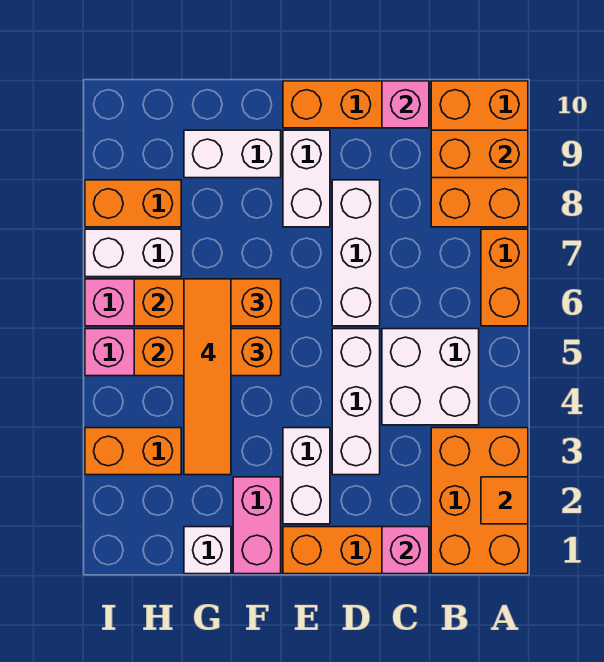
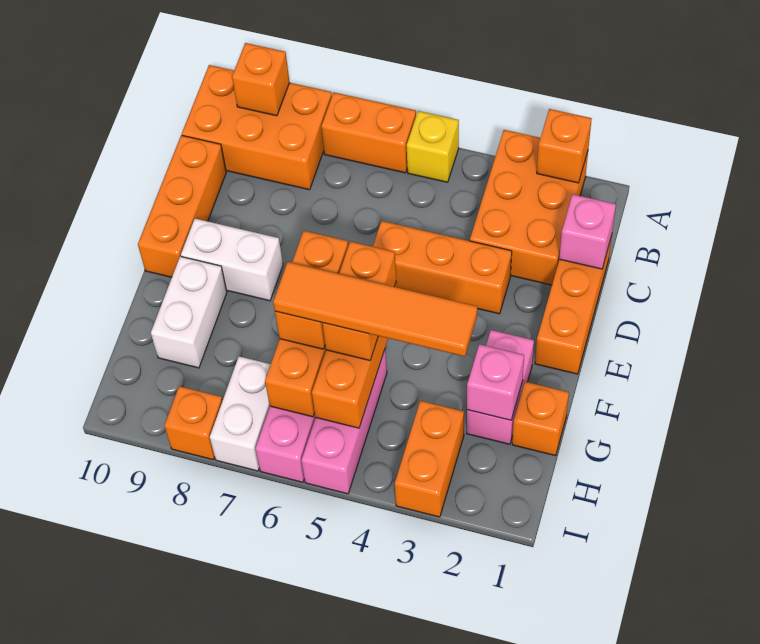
orange brick A1:B3 level 1 -> orange brick A2:C3 level 1
orange tile A2 level 2 -> orange brick A2 level 2
none -> yellow brick A5 level 1
orange brick A9:B9 level 2 -> orange brick A9 level 2
white brick B4:C5 level 1 -> none
pink brick C10 level 2 -> pink brick G2 level 2
white brick D3:D5 level 1 -> orange brick D3:D5 level 1
white brick D6:D8 level 1 -> none
white brick E2:E3 level 1 -> none
pink brick F1:F2 level 1 -> pink brick F2:G2 level 1
white brick G1 level 1 -> orange brick G1 level 1
orange brick H8:I8 level 1 -> orange brick I8 level 1

